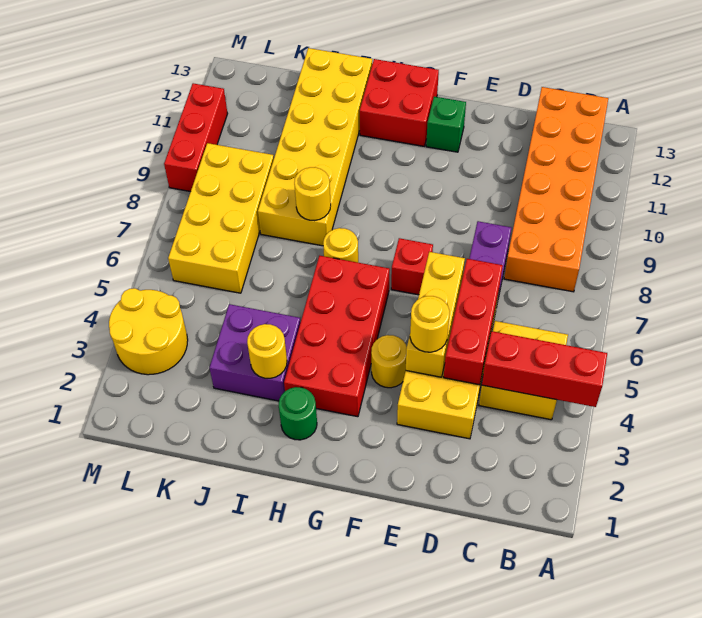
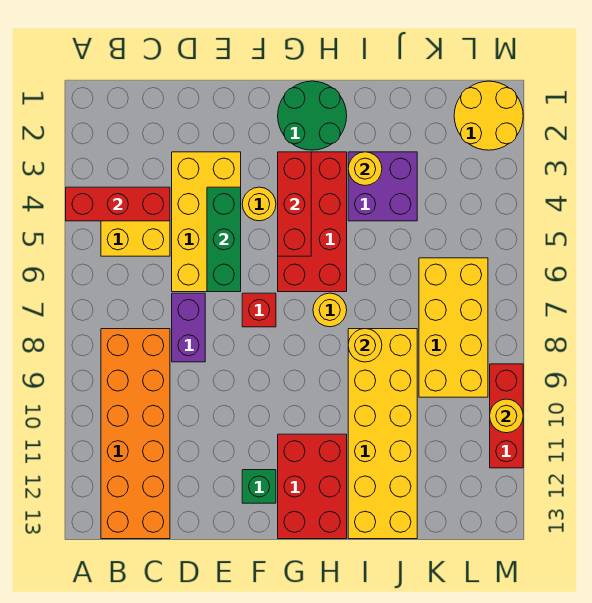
red brick D4:D6 level 2 -> red brick G3:G5 level 2
yellow brick E4:E6 level 2 -> green brick E4:E6 level 2
yellow round brick E4 level 3 -> yellow round brick M10 level 2
red brick G12:H13 level 1 -> red brick G11:H13 level 1
green round brick H2 level 1 -> green round brick G1:H2 level 1
yellow round brick L3:M4 level 1 -> yellow round brick L1:M2 level 1

